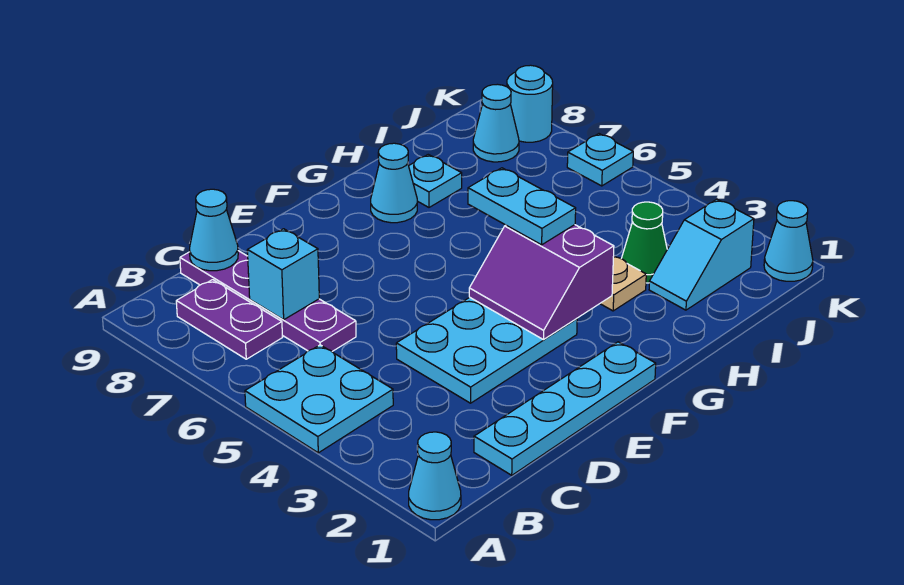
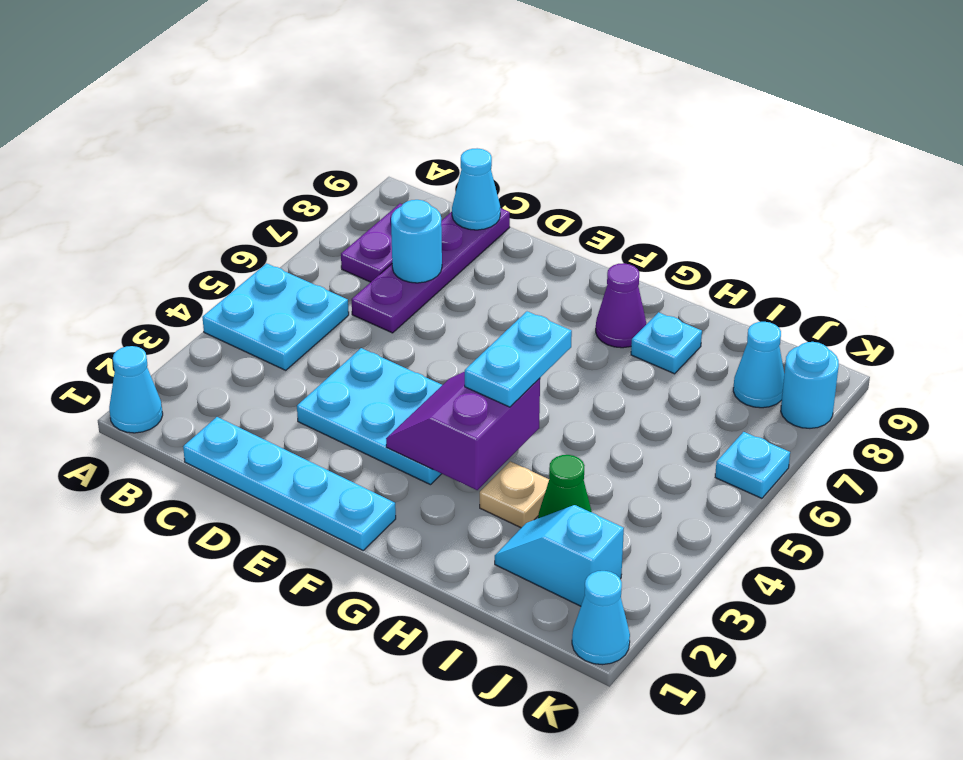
cyan brick C7 level 2 -> cyan round brick C7 level 2
cyan cone G8 level 1 -> purple cone G8 level 1

